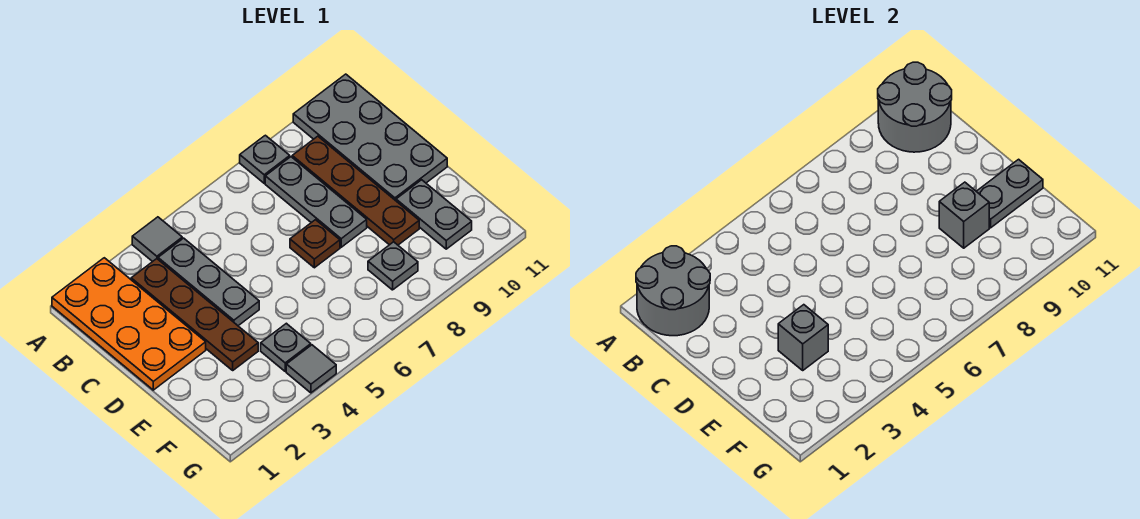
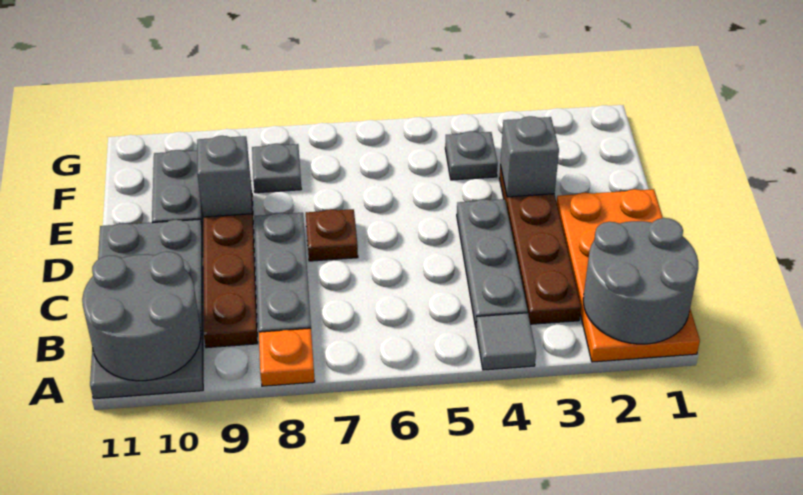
grey plate A8 level 1 -> orange plate A8 level 1
grey plate E10:E11 level 2 -> none
grey tile G4 level 1 -> none

